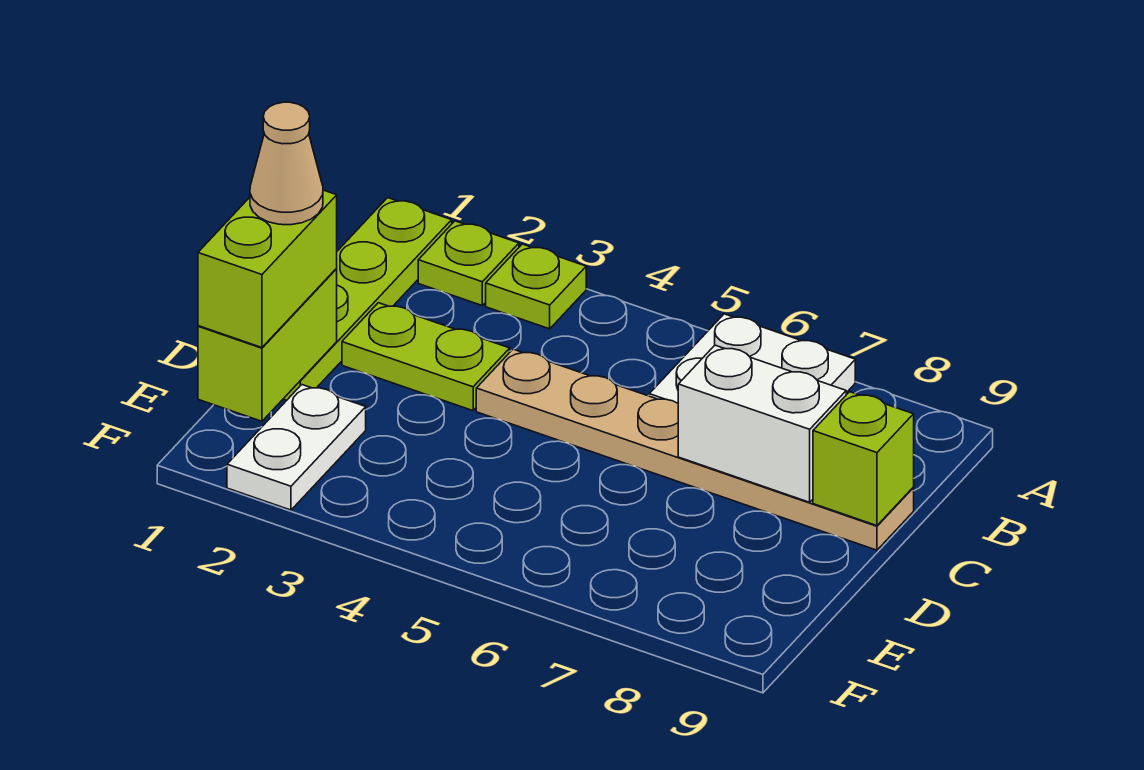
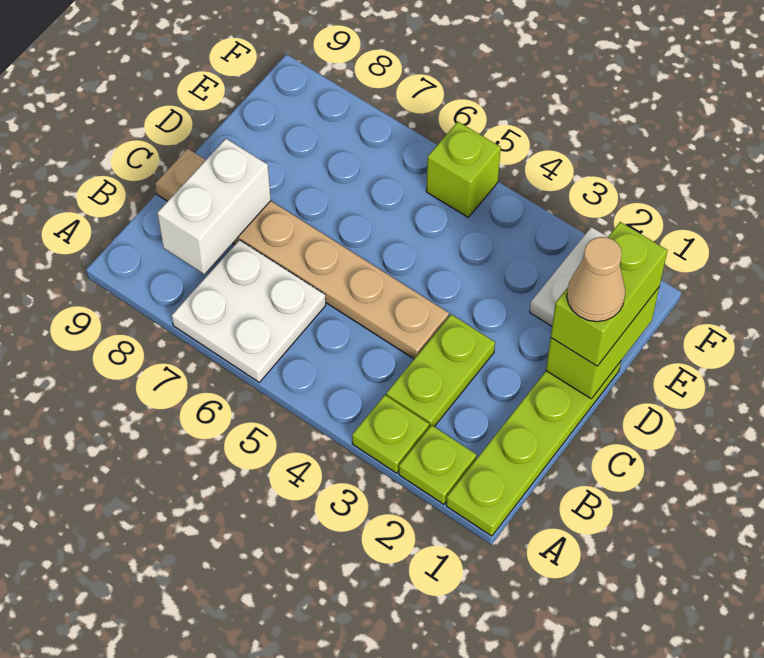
lime plate C2:C3 level 1 -> lime plate B3:C3 level 1
white brick C7:C8 level 2 -> white brick B8:C8 level 2
lime brick C9 level 2 -> lime brick F5 level 1

